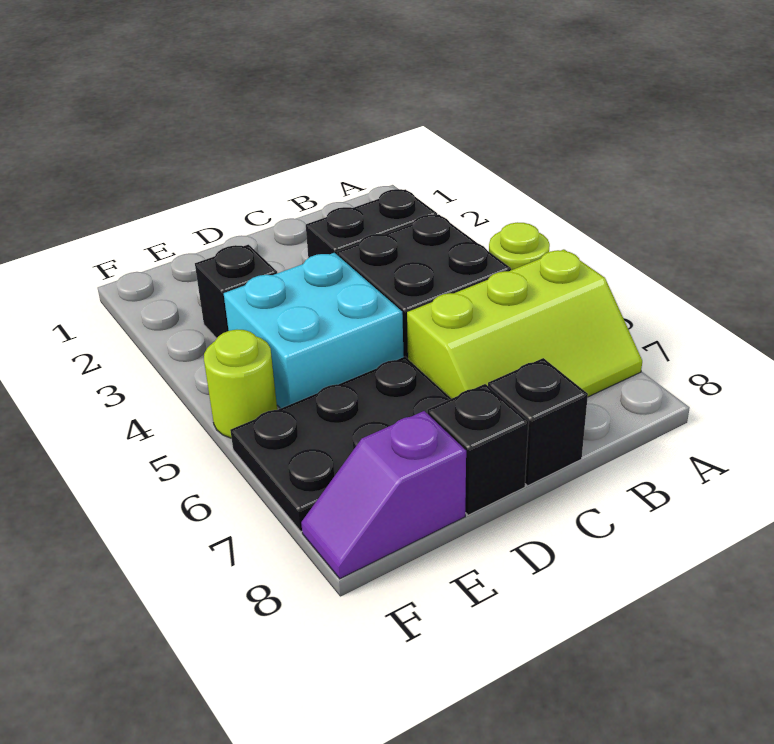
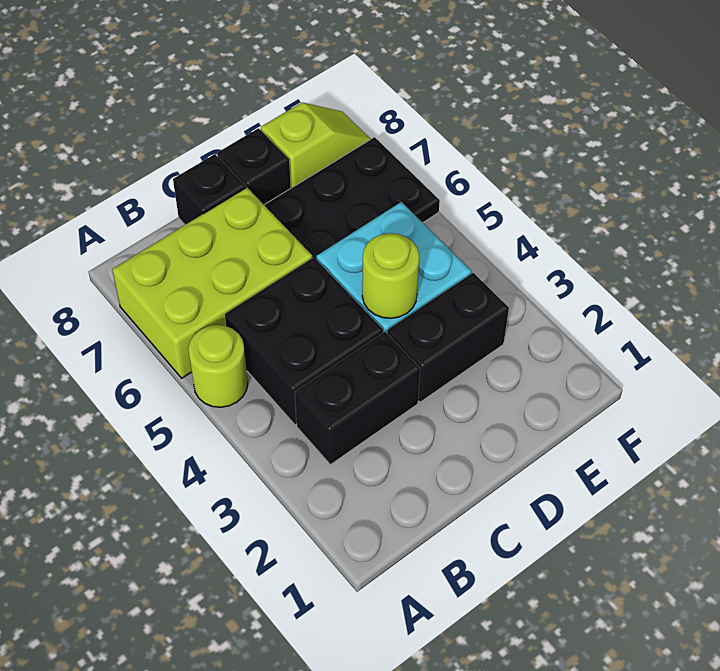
lime slope A6:C7 level 1 top 6 -> lime brick A6:C7 level 1
black brick E3 level 1 -> black brick D3:E3 level 1
purple slope E8:F8 level 1 top E -> lime slope E8:F8 level 1 top E
lime round brick F5 level 1 -> lime round brick D4 level 2

